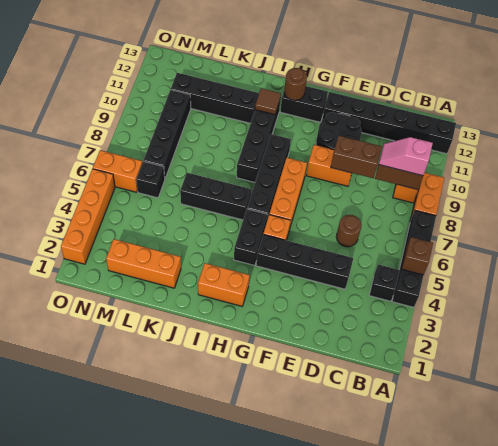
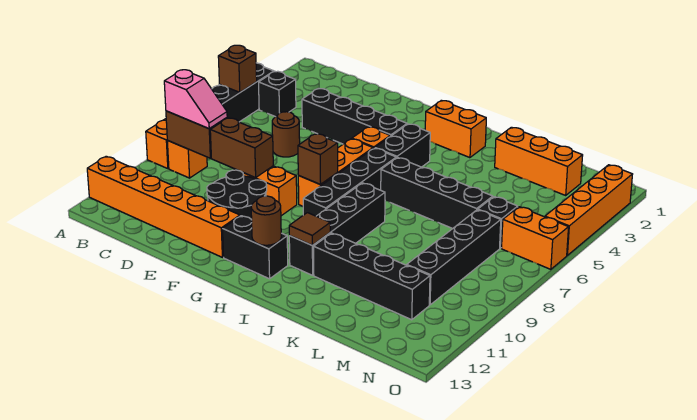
black brick A12:F12 level 1 -> orange brick A12:F12 level 1
none -> brown brick G8 level 2
black brick I6:K6 level 1 -> black brick I6:L6 level 1

